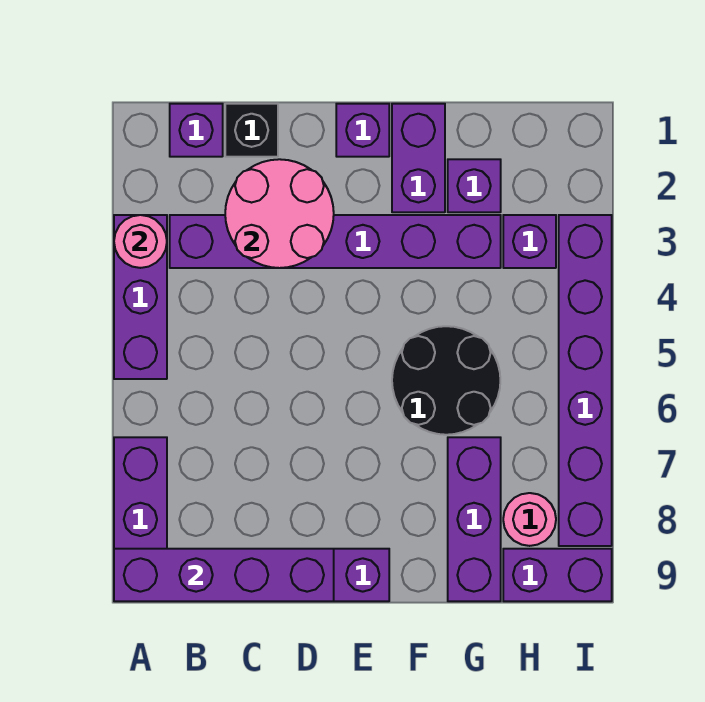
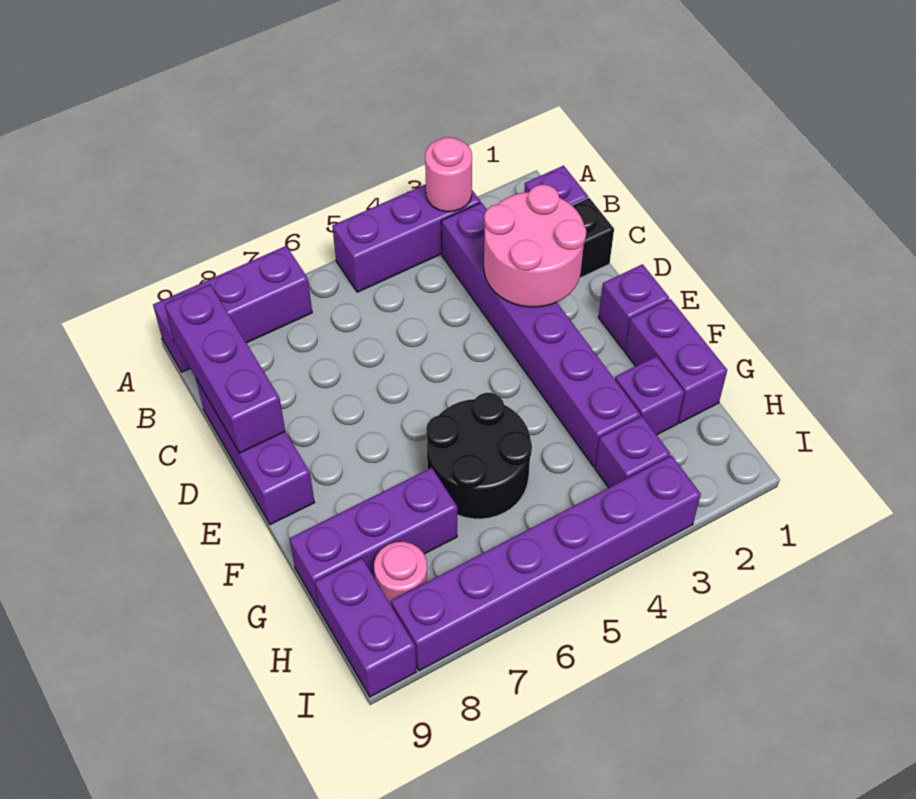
purple brick A9:D9 level 2 -> purple brick B9:D9 level 2
purple brick F1:F2 level 1 -> purple brick F1:G1 level 1

